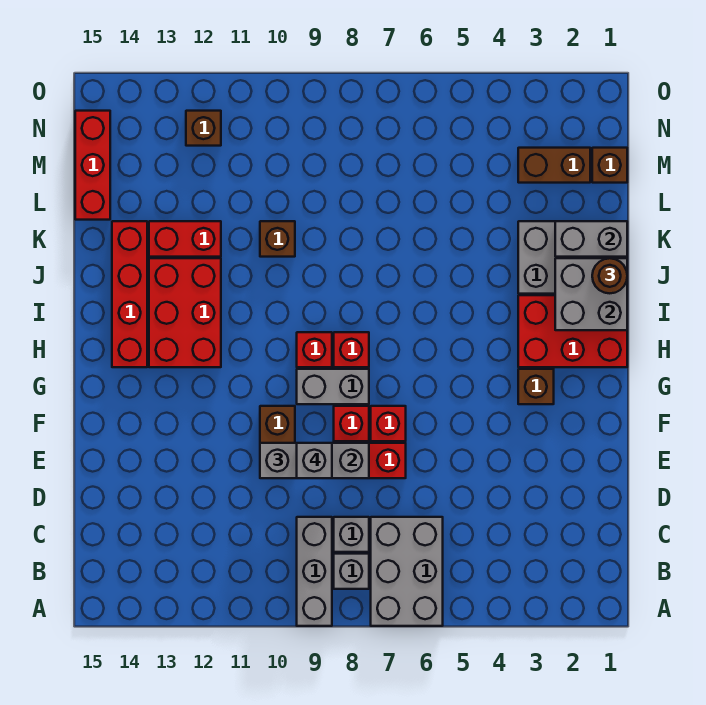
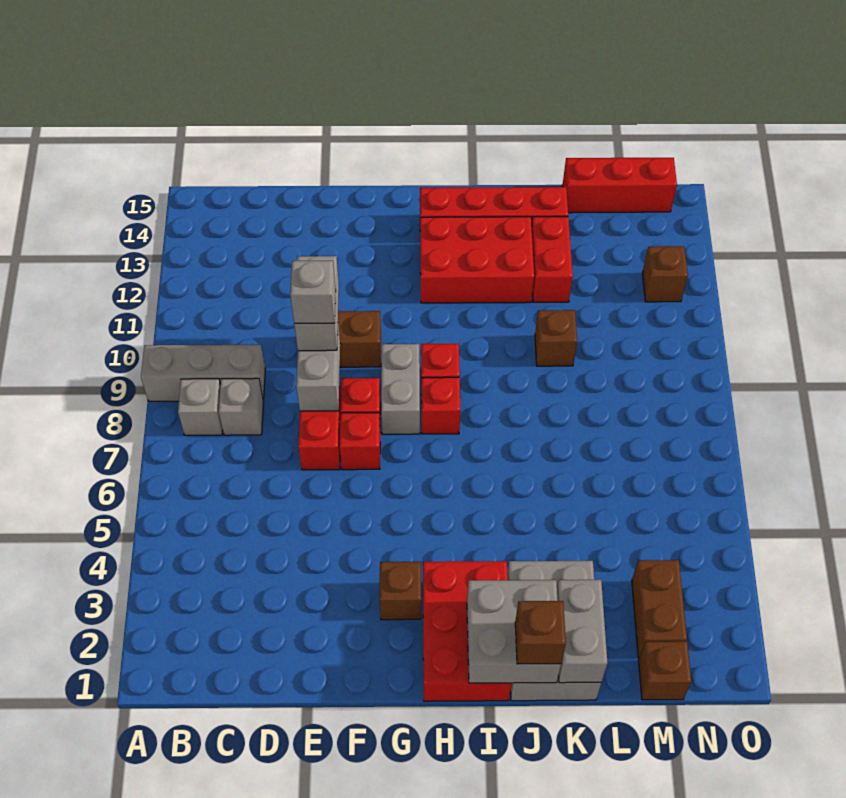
grey brick A6:C7 level 1 -> none
brown round brick J1 level 3 -> brown brick J1 level 3

